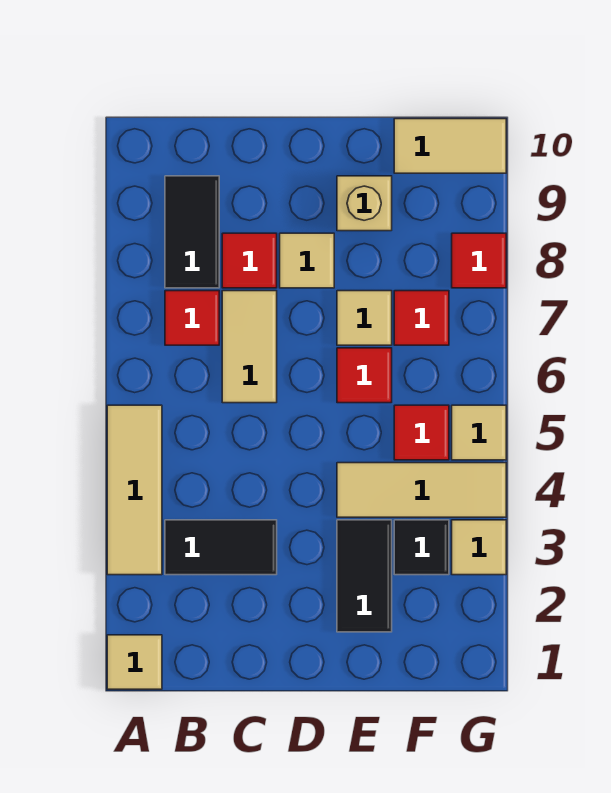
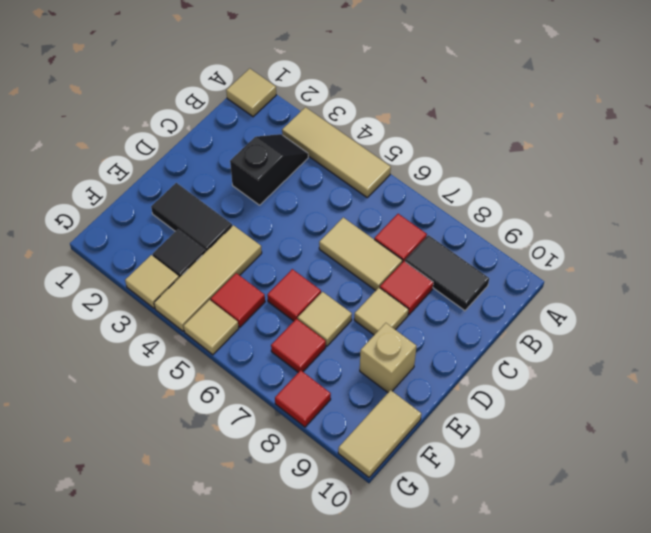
black tile B3:C3 level 1 -> black slope B3:C3 level 1 top C

